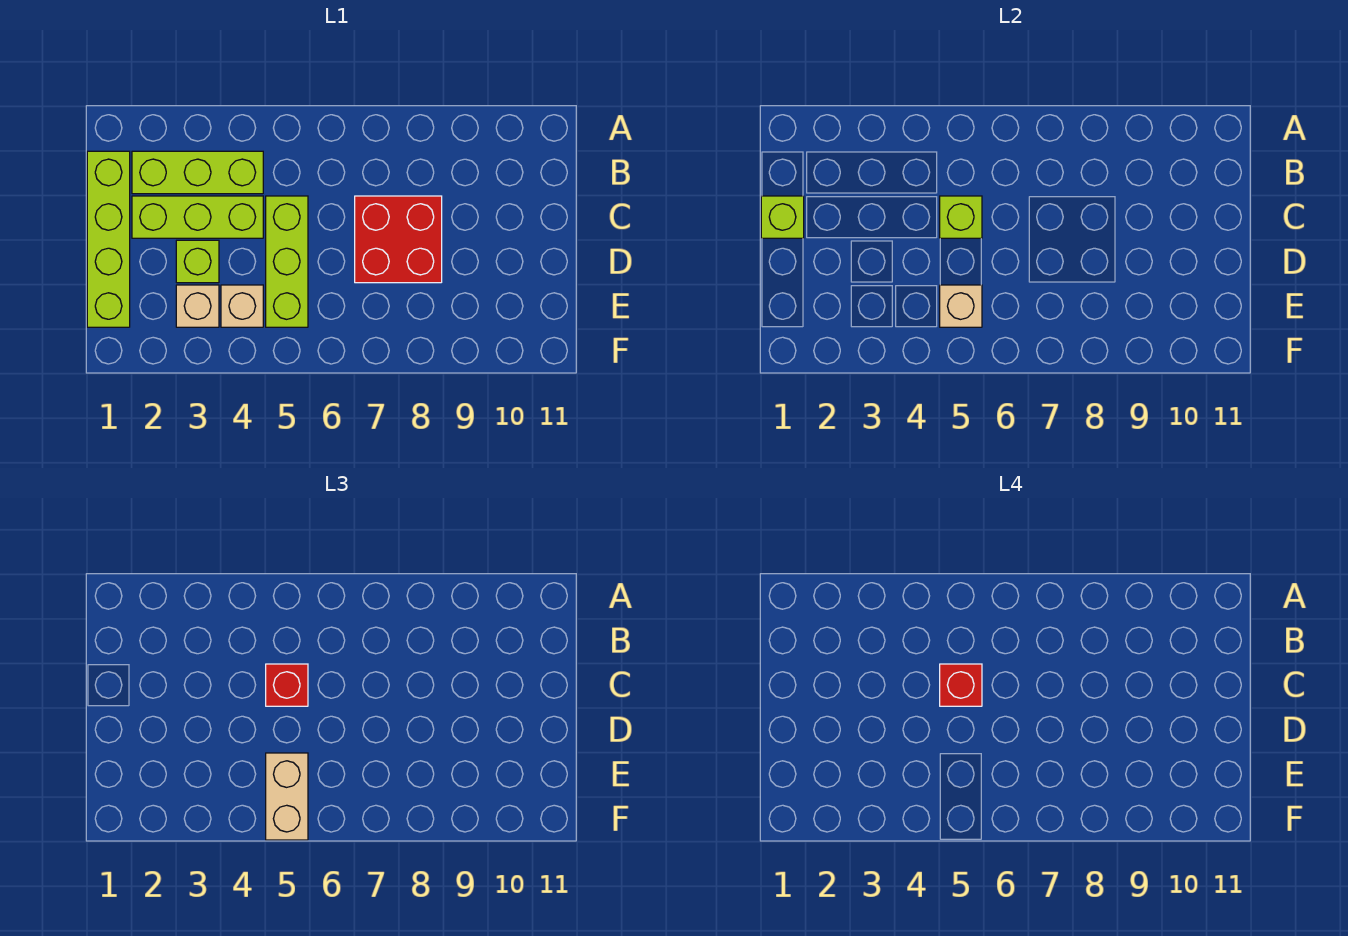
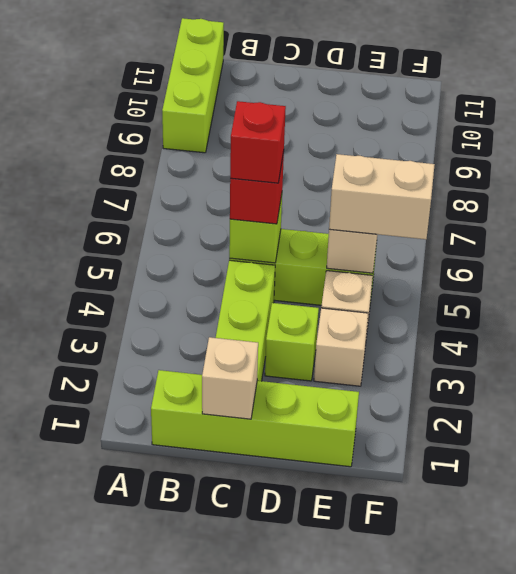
lime brick B2:B4 level 1 -> lime brick A9:A11 level 1
lime brick C1 level 2 -> tan brick C1 level 2
red brick C7:D8 level 1 -> none

